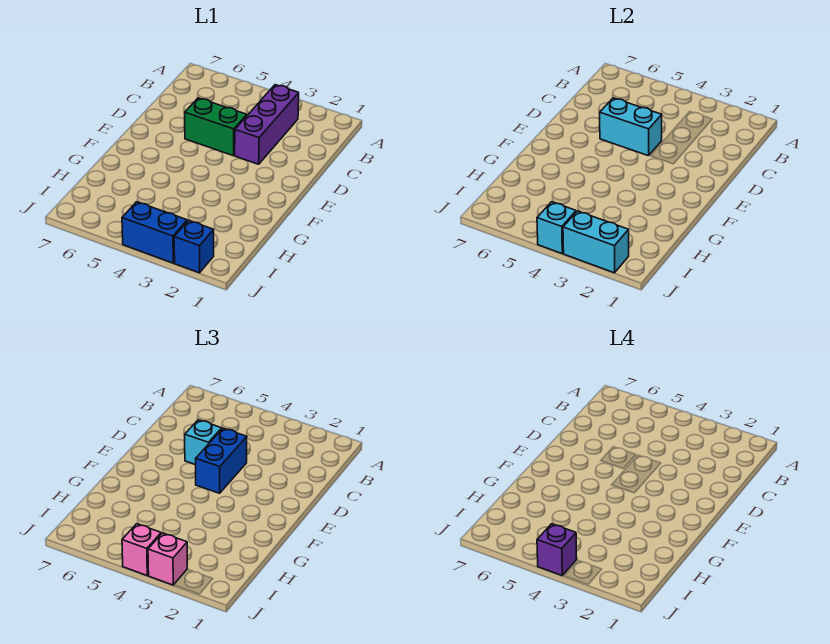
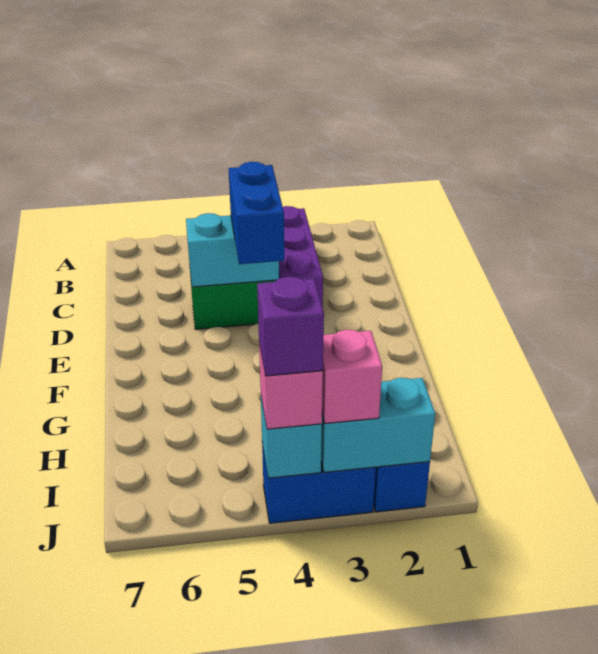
cyan brick D5 level 3 -> none

